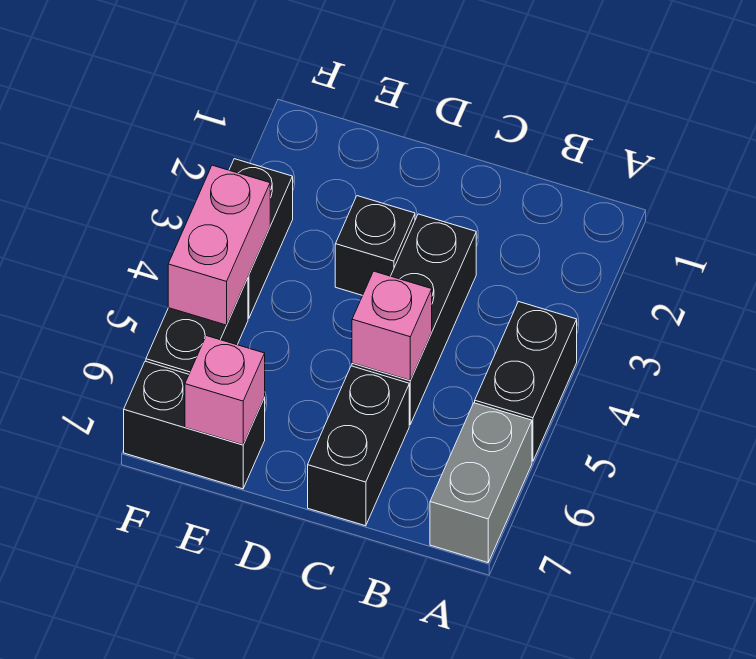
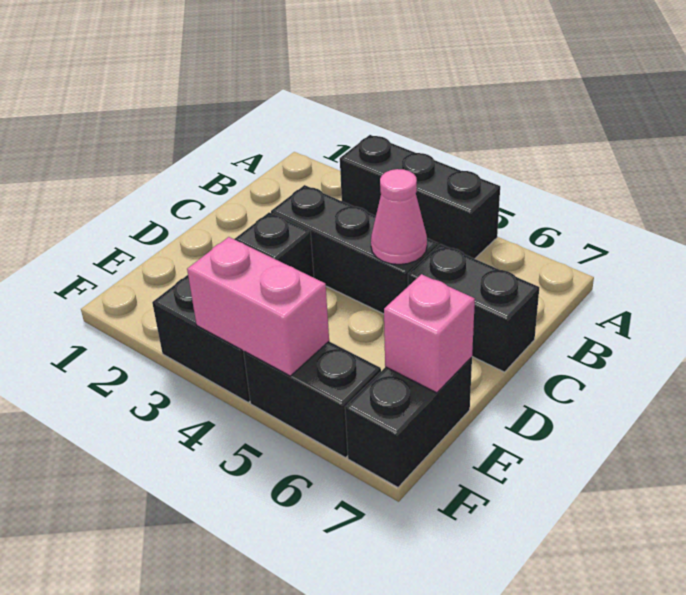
black brick A4:A5 level 1 -> black brick A3:A5 level 1
grey brick A6:A7 level 1 -> none
pink brick C5 level 2 -> pink cone C5 level 2

